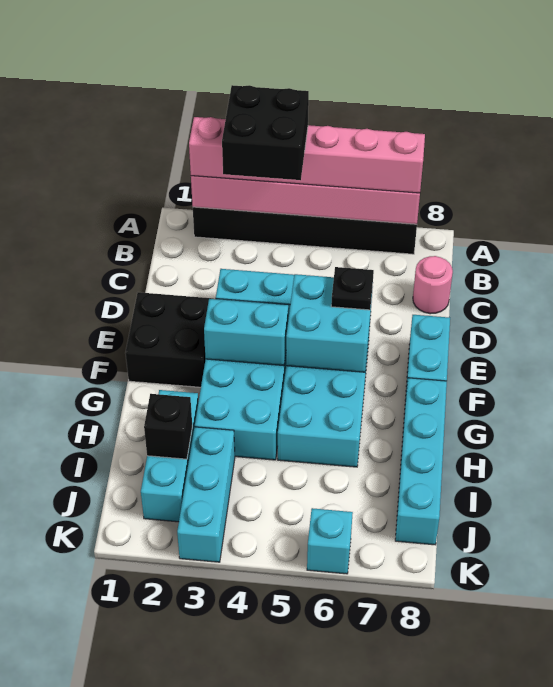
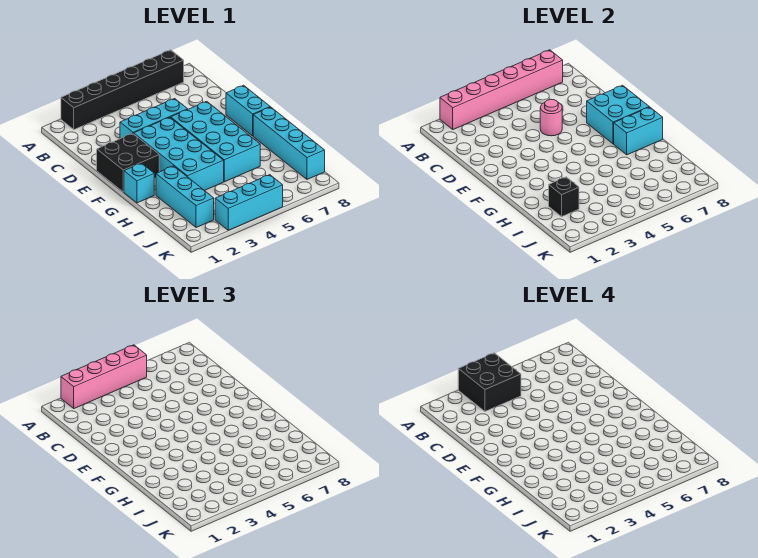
pink brick A2:A7 level 3 -> pink brick A2:A5 level 3
pink round brick C8 level 1 -> pink round brick D5 level 2
cyan brick E5:F6 level 2 -> cyan brick E7:F8 level 2
black plate E6 level 3 -> none
cyan brick F3:F4 level 2 -> cyan brick G7:G8 level 2
cyan brick I3:K3 level 1 -> cyan brick K3:K5 level 1
cyan brick K6 level 1 -> cyan brick G1 level 1

